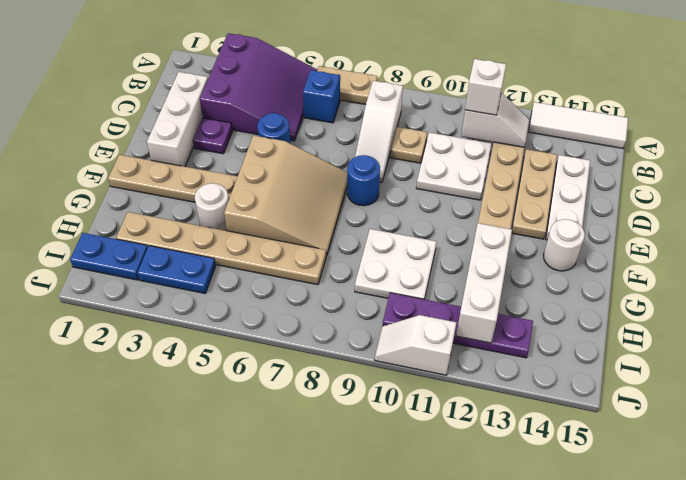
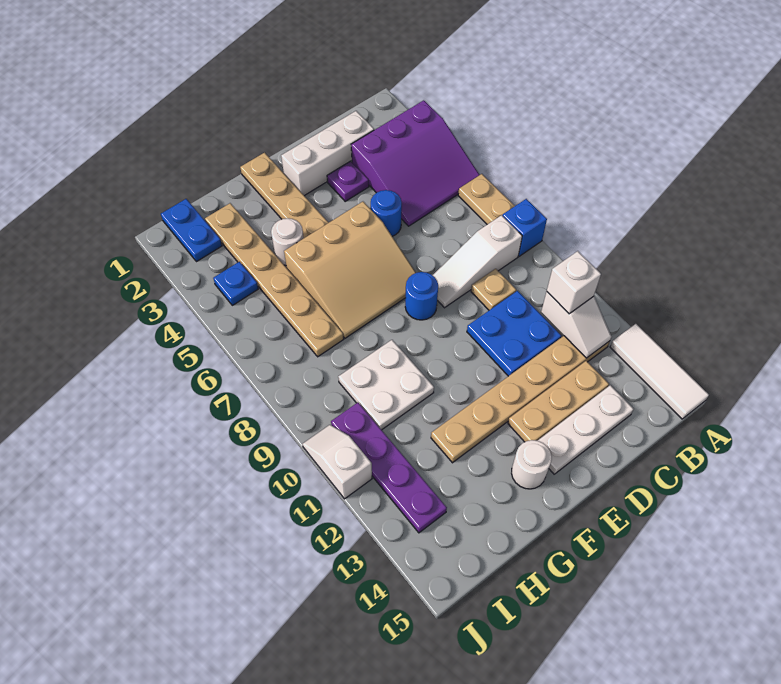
blue brick B6 level 1 -> blue brick A8 level 1
white plate C10:D11 level 1 -> blue plate C10:D11 level 1
white brick G12:I12 level 2 -> none
blue plate I3:I4 level 1 -> blue plate I4 level 1

